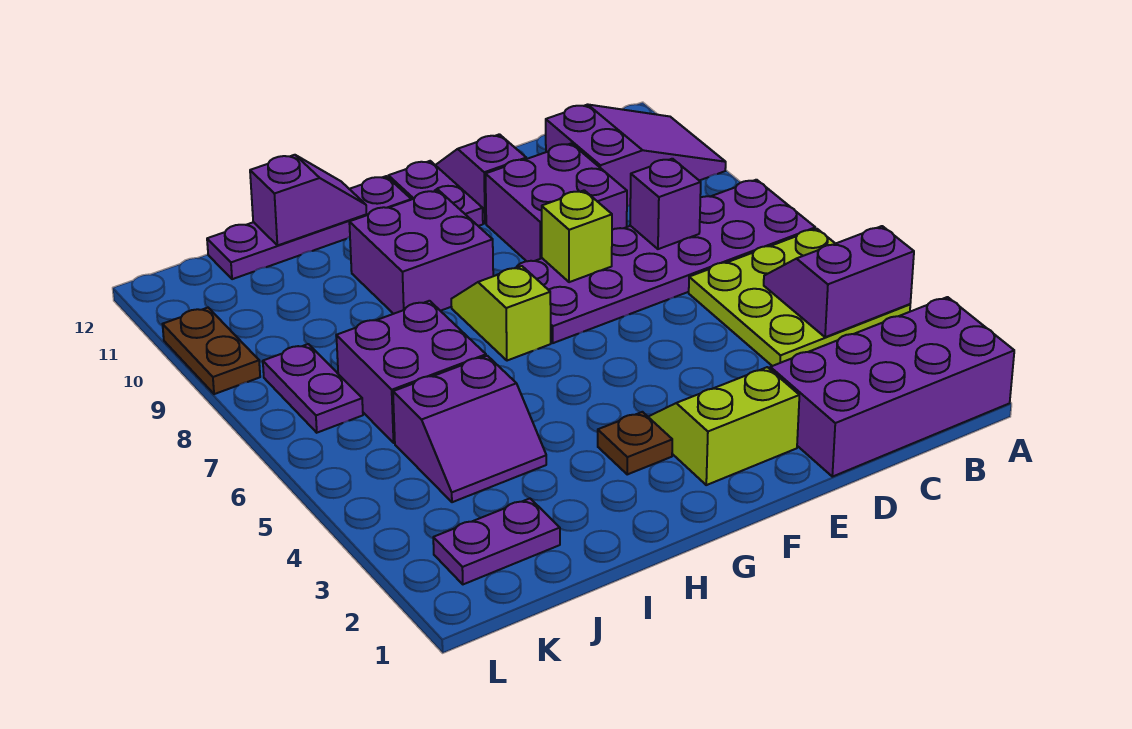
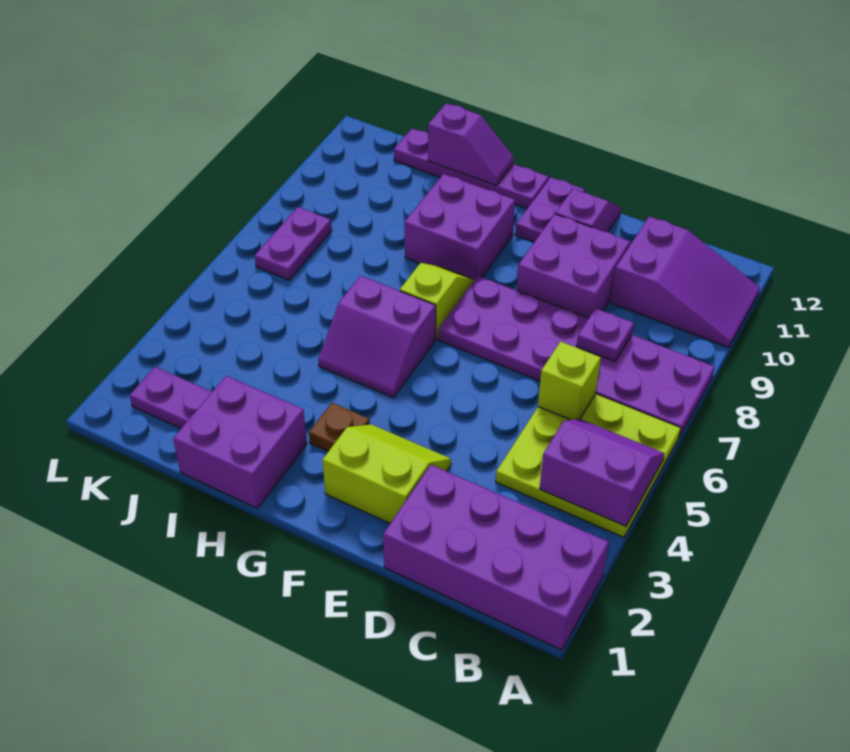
purple brick C8 level 2 -> purple plate C8 level 2
lime brick E8 level 2 -> lime brick C6 level 2
purple slope I4:J5 level 1 top 5 -> purple slope G5:H6 level 1 top 6
purple brick I6:J7 level 1 -> purple brick H1:I2 level 1
brown plate L9:L10 level 1 -> none

